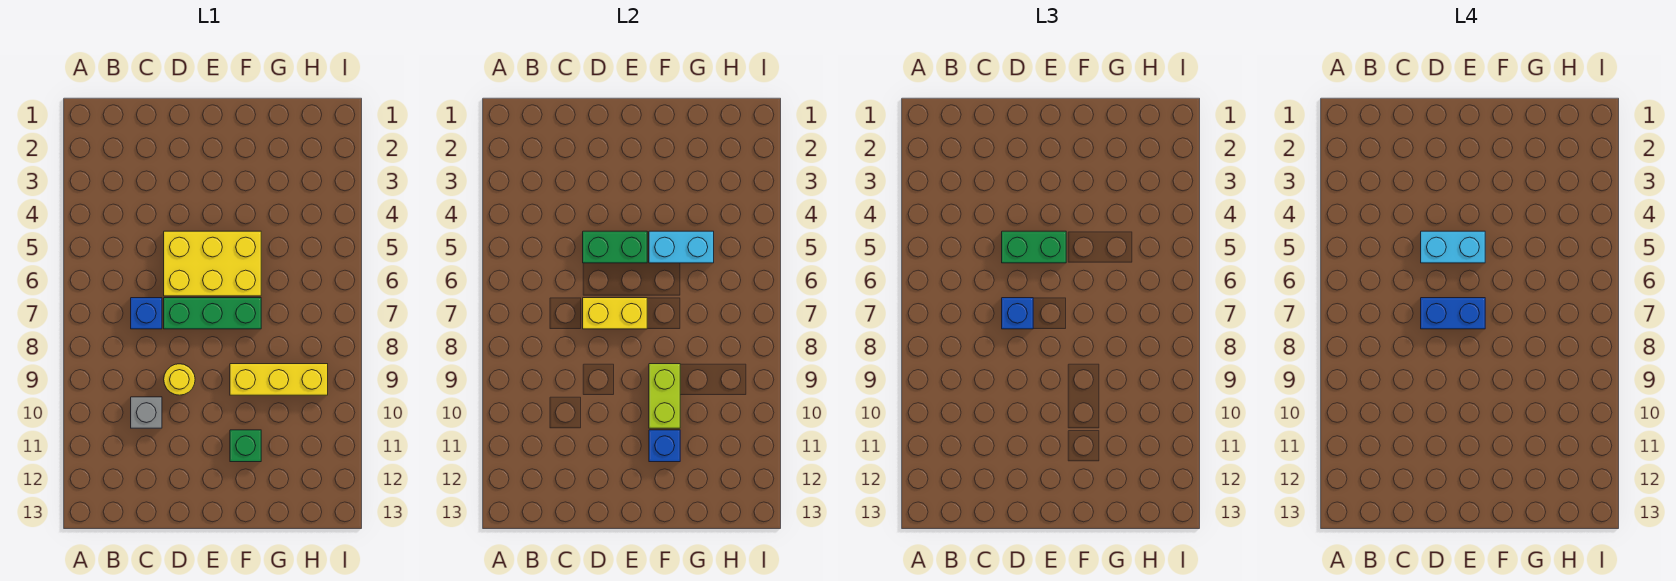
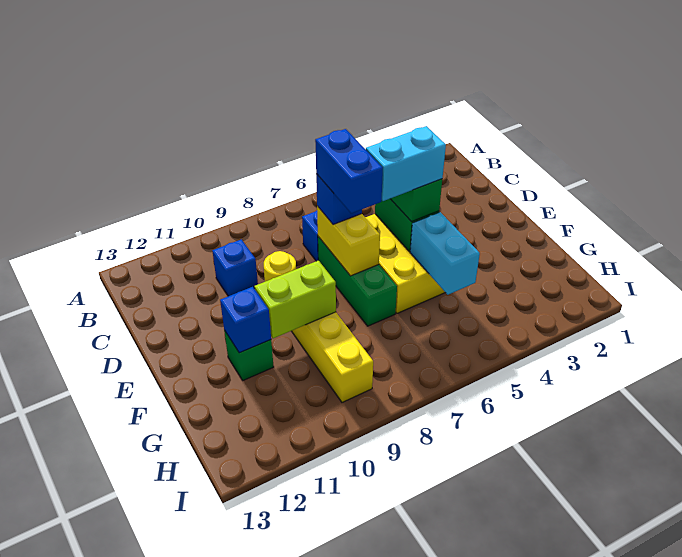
grey brick C10 level 1 -> blue brick C10 level 1
cyan brick D5:E5 level 4 -> cyan brick E5:E6 level 4

